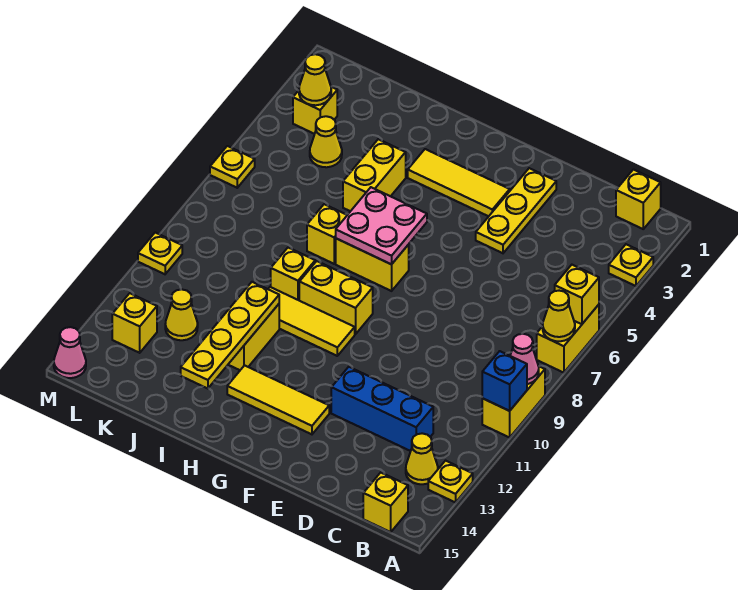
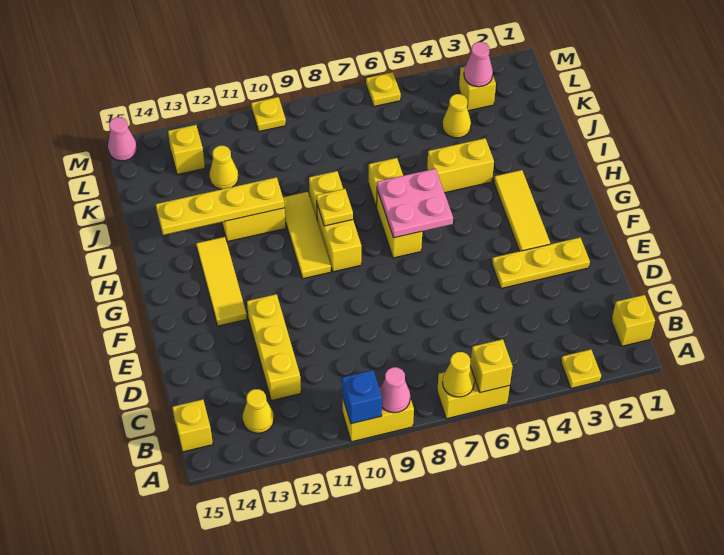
yellow plate A13 level 1 -> yellow plate H9 level 2
blue brick C12:E12 level 1 -> yellow brick C12:E12 level 1
yellow cone L3 level 2 -> pink cone L3 level 2

